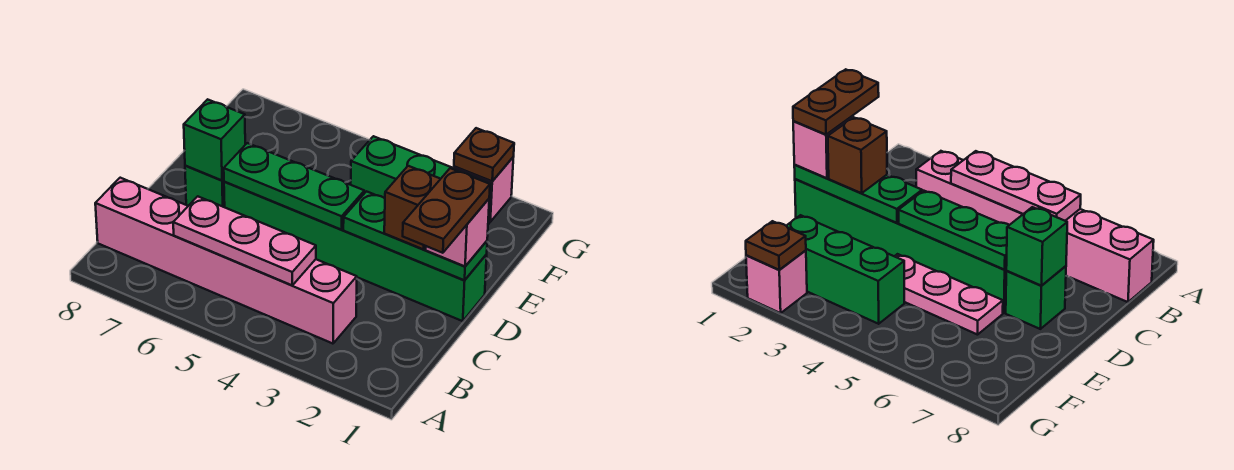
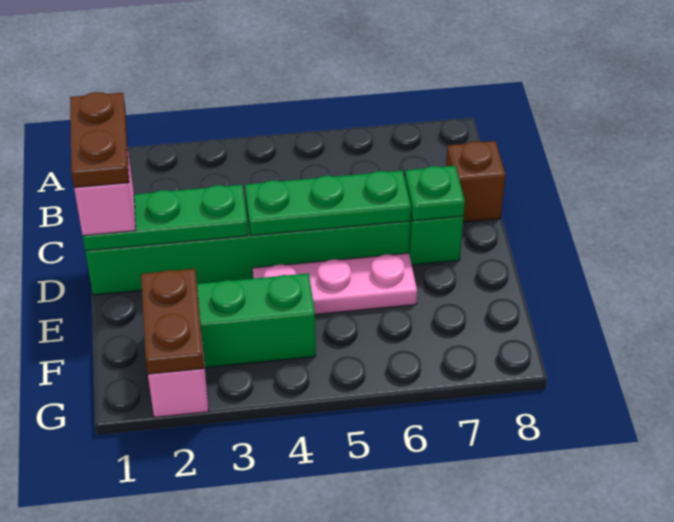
pink brick B3:B8 level 1 -> none
pink plate B4:B6 level 2 -> none
brown brick D2 level 3 -> brown brick C8 level 1
green brick D7 level 2 -> green plate D7 level 2
brown plate G2 level 2 -> brown plate F2:G2 level 2

